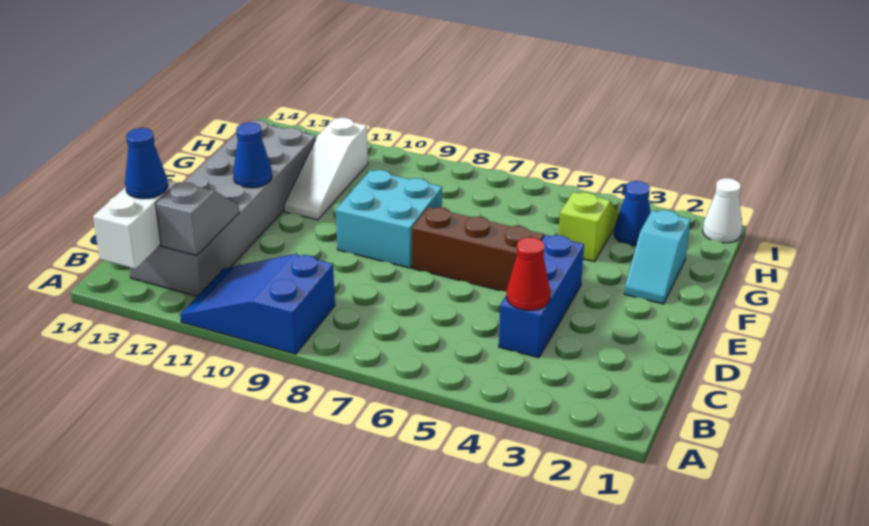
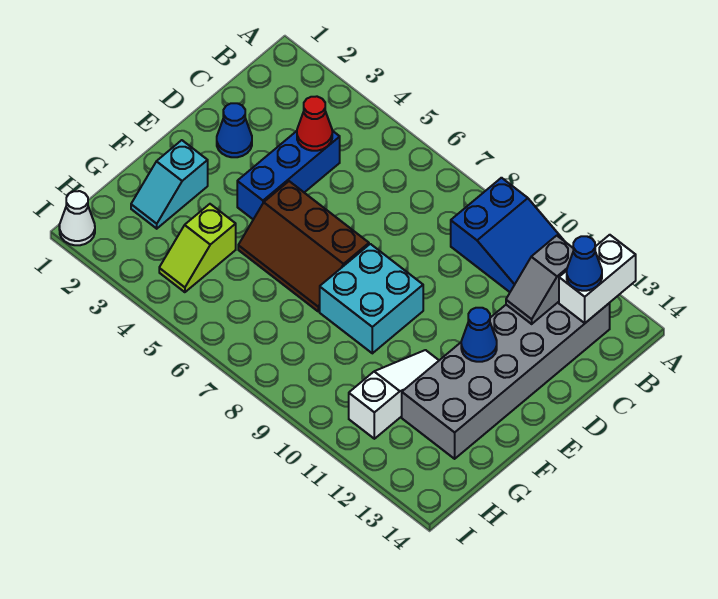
cyan slope F2:G2 level 1 top G -> cyan slope F2:G2 level 1 top F
blue cone H3 level 1 -> blue cone D2 level 1

